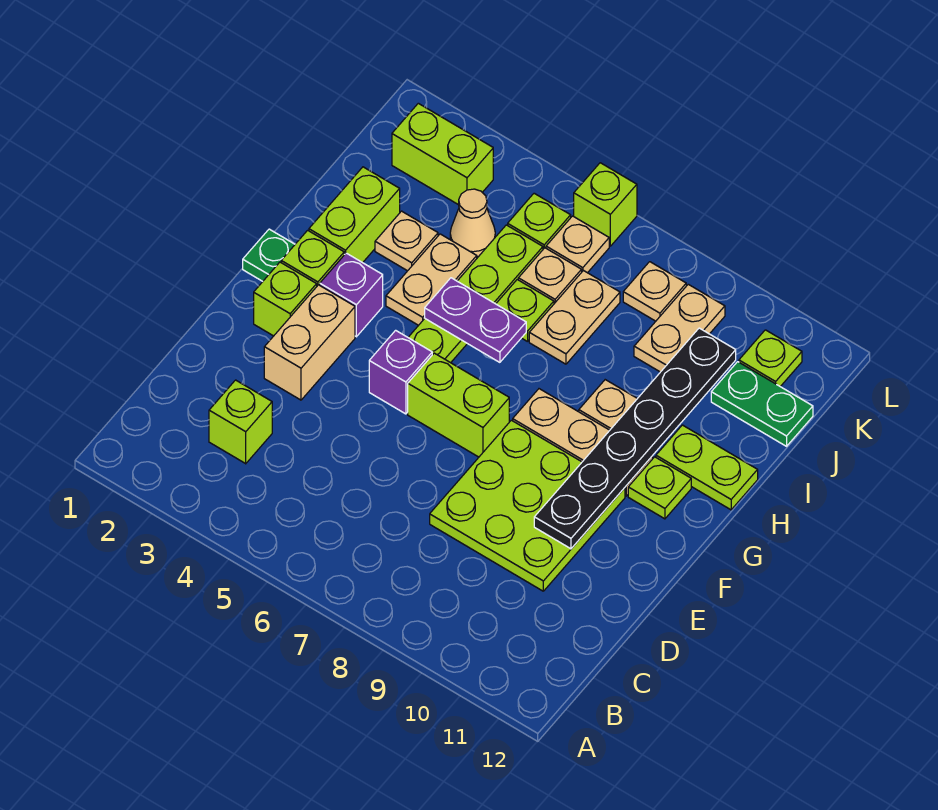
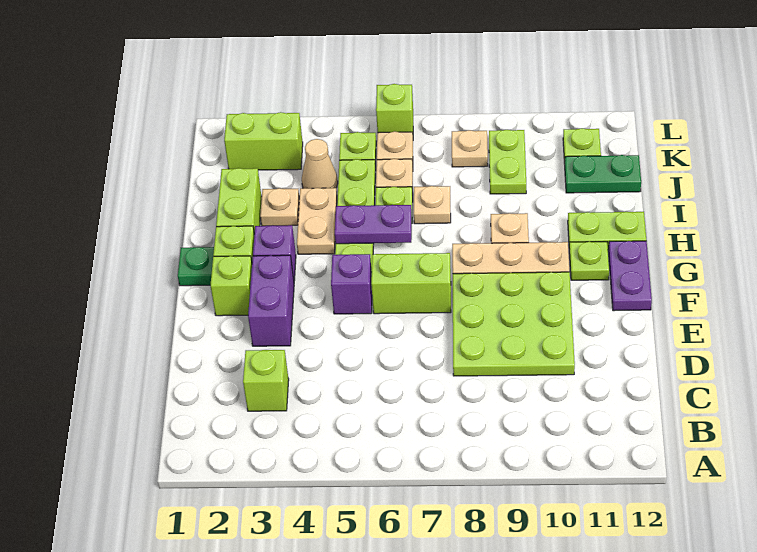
tan brick E3:F3 level 1 -> purple brick E3:F3 level 1
black plate E10:J10 level 2 -> none
none -> purple plate F12:G12 level 1
tan plate I7:J7 level 1 -> tan plate I7 level 1
tan plate J9:K9 level 1 -> lime plate J9:K9 level 1

